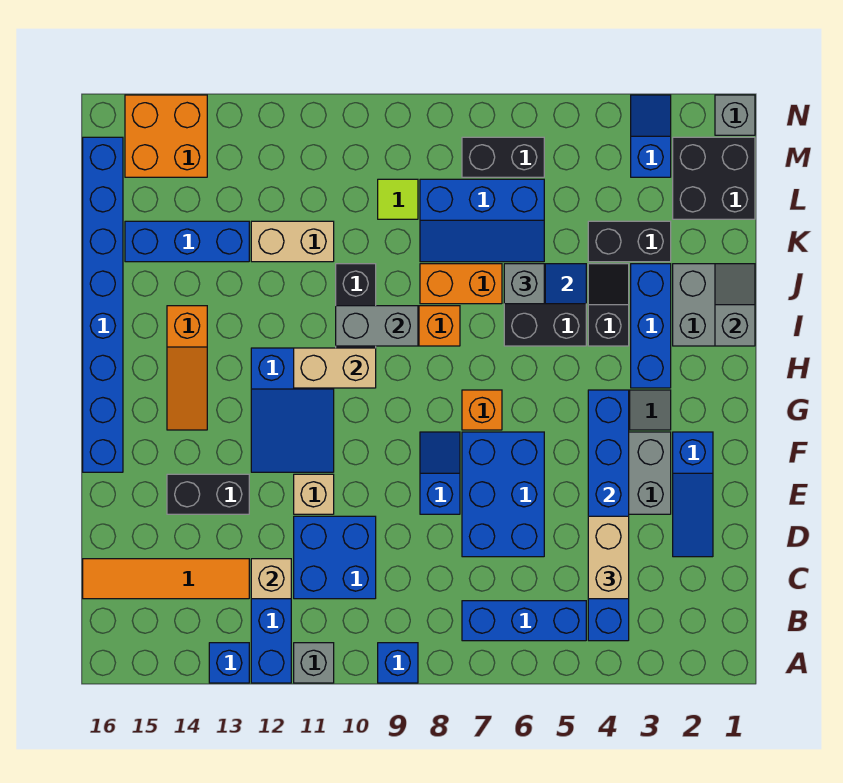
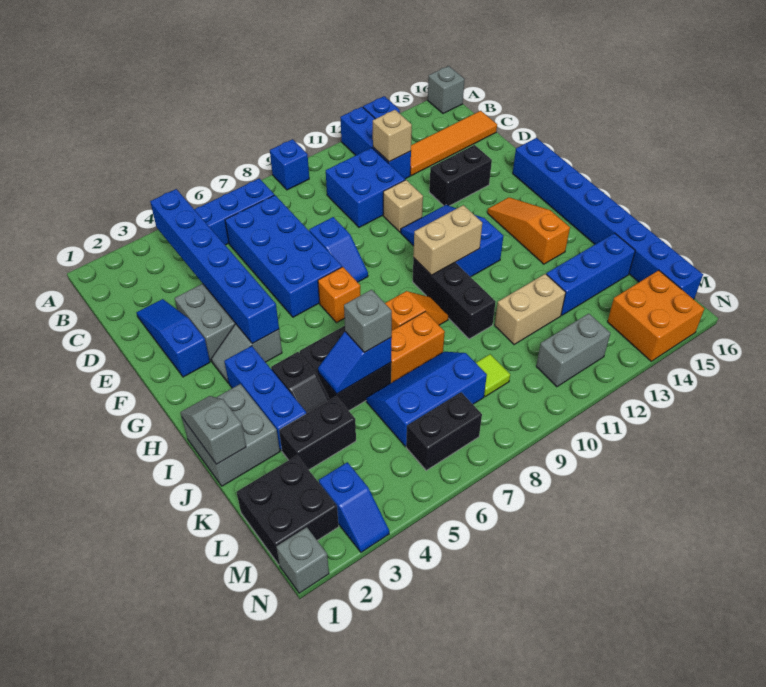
grey brick A11 level 1 -> grey brick A16 level 1
tan brick C4:D4 level 3 -> none
blue brick D6:F7 level 1 -> blue brick C6:F7 level 1
grey slope I1:J1 level 2 top I -> grey slope I1:J1 level 2 top J
grey brick I9:I10 level 2 -> grey brick M11:M12 level 1

